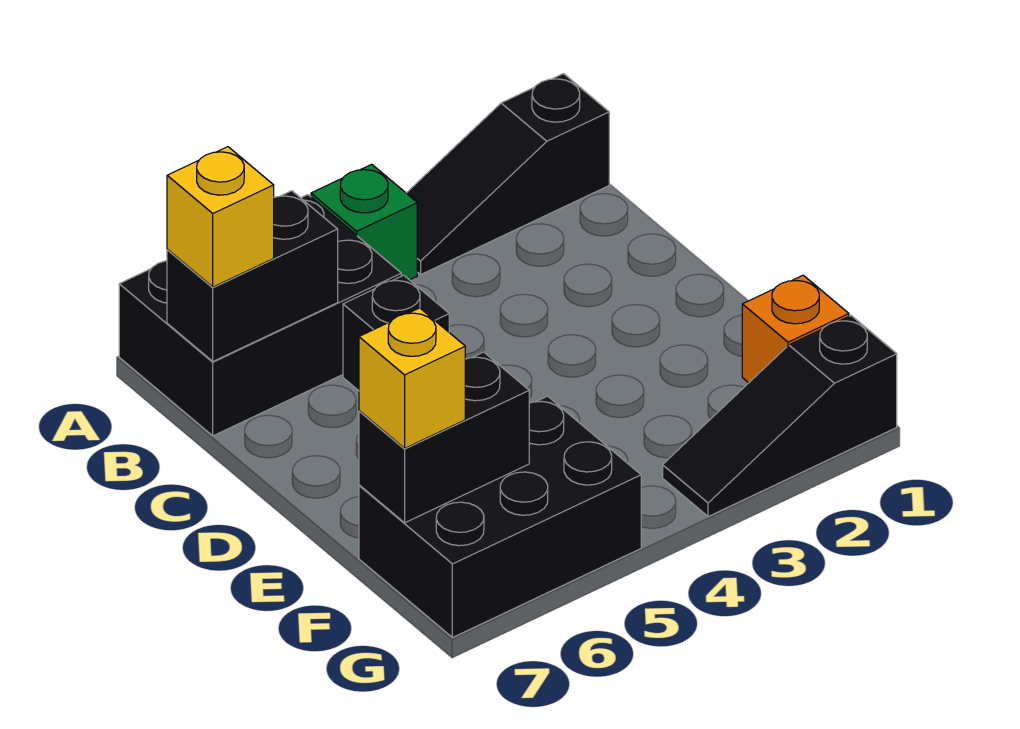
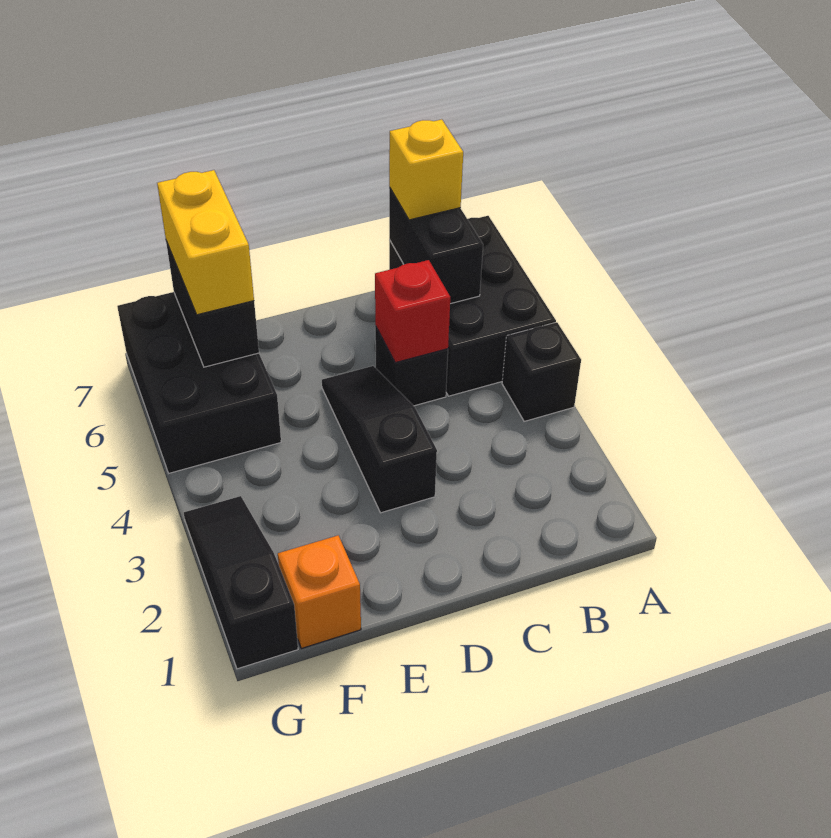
black slope A1:A3 level 1 top 1 -> black slope D3:D5 level 1 top 3
green brick A4 level 1 -> black brick A4 level 1
none -> red brick C5 level 2
yellow brick F7 level 3 -> yellow brick F6:F7 level 3

